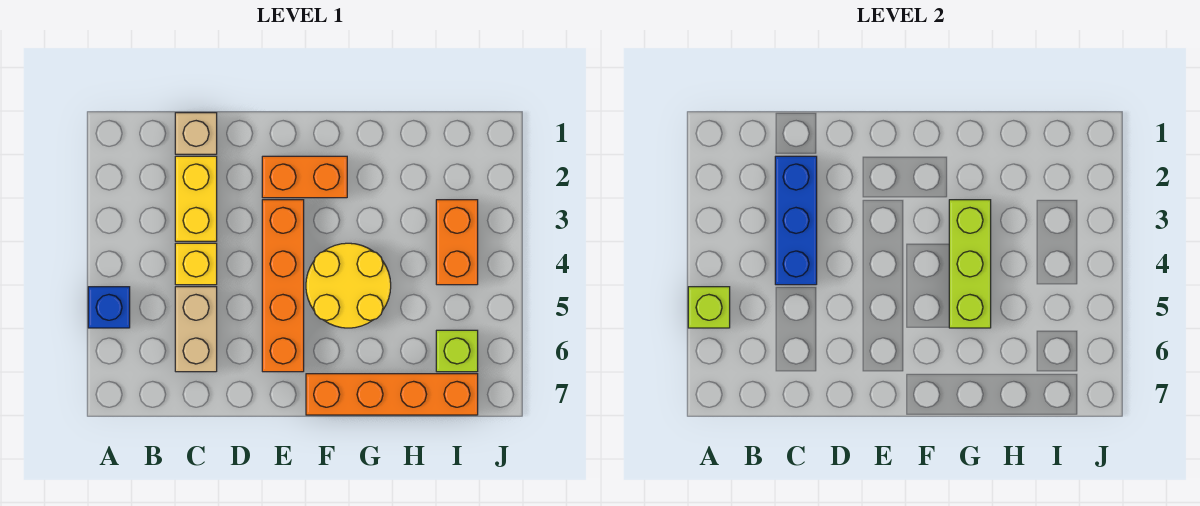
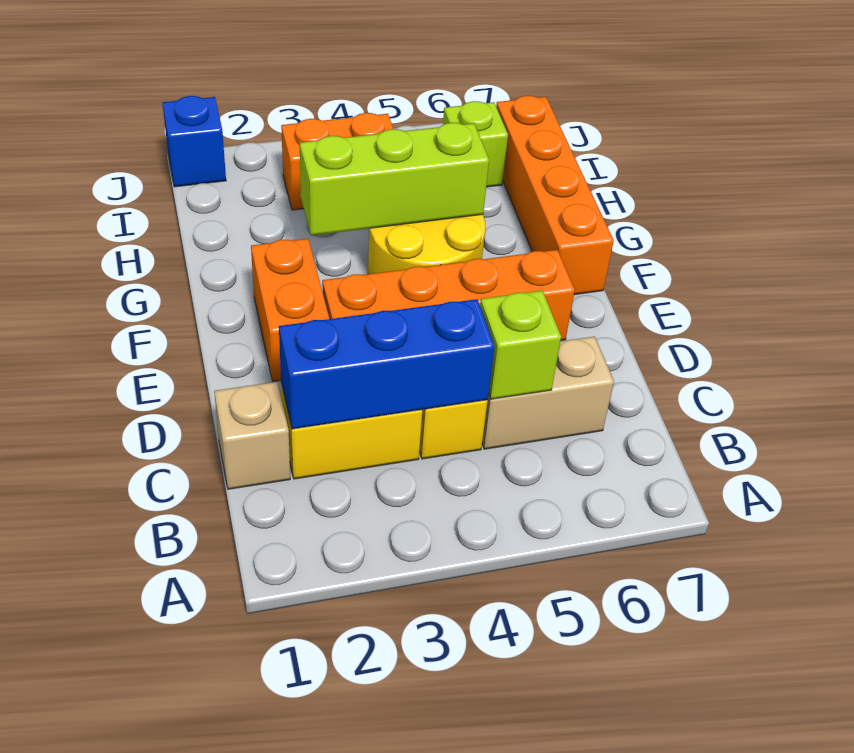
blue brick A5 level 1 -> blue brick J1 level 1
lime brick A5 level 2 -> lime brick C5 level 2

